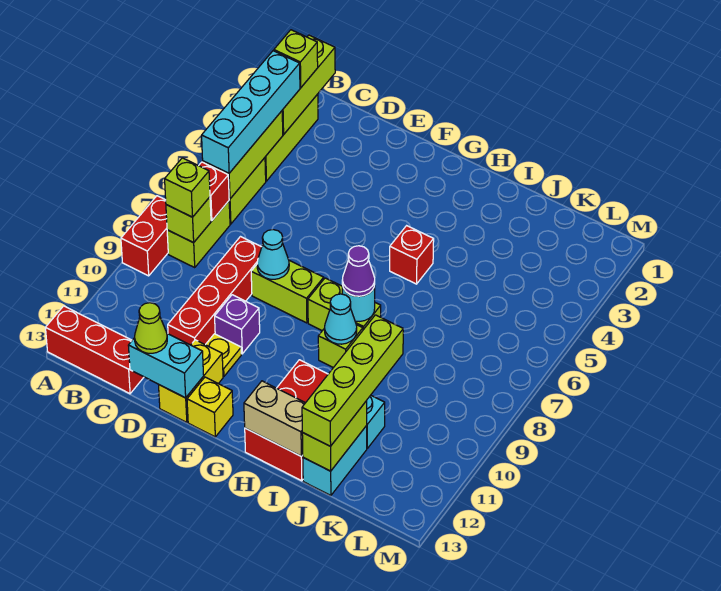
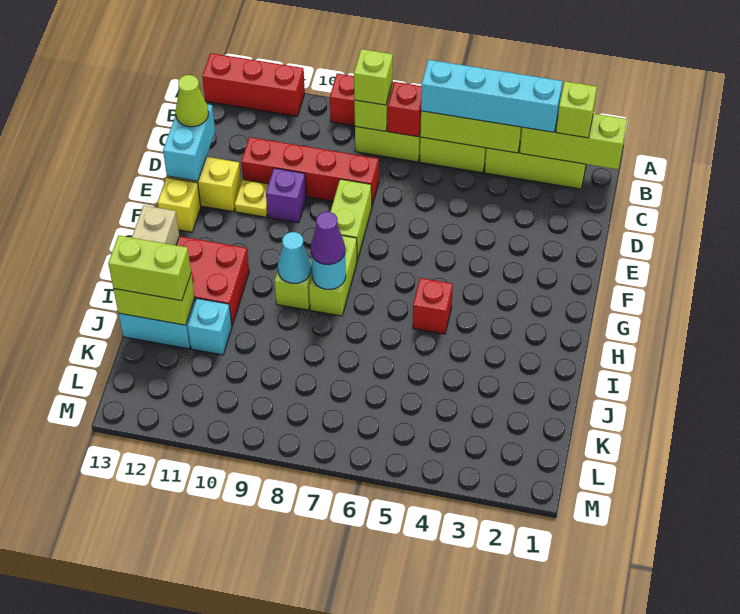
red brick A13:C13 level 1 -> red brick A11:A13 level 1
cyan cone E8 level 2 -> none
lime brick J10:J13 level 3 -> lime brick J12:J13 level 3

